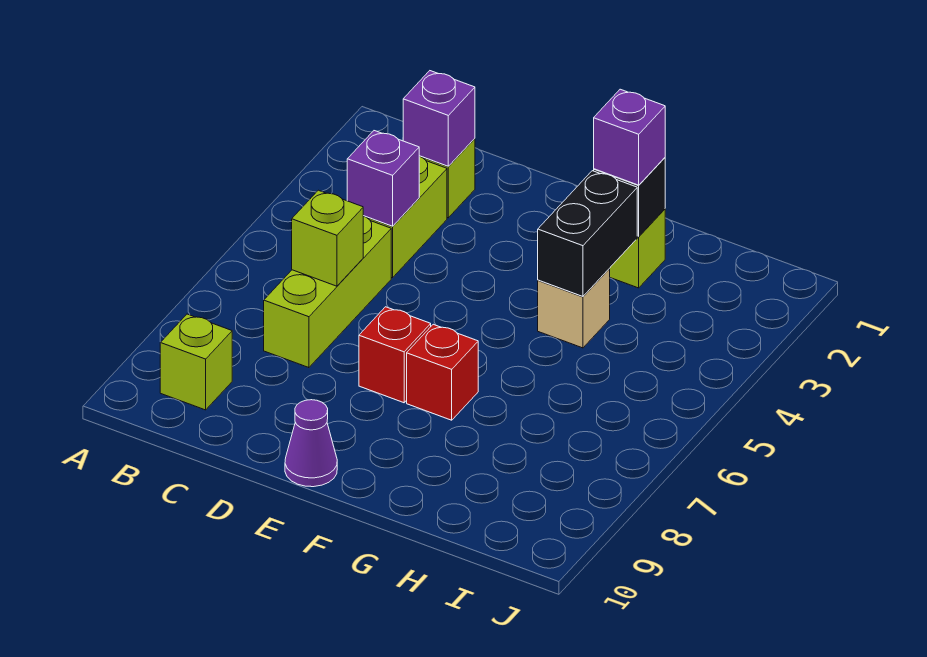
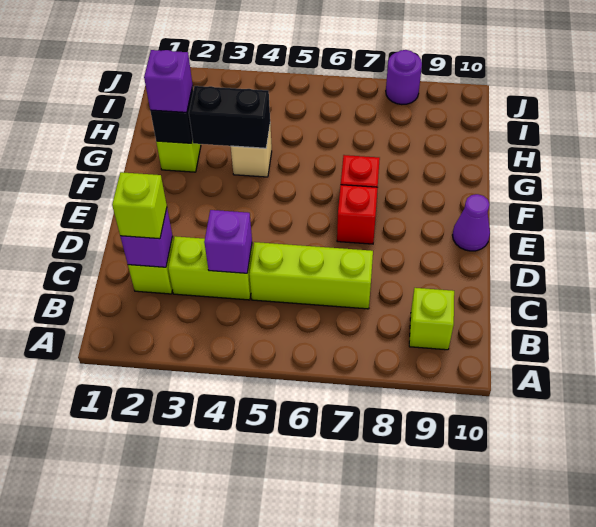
lime brick C6 level 2 -> lime brick C2 level 3
none -> purple round brick J8 level 1

